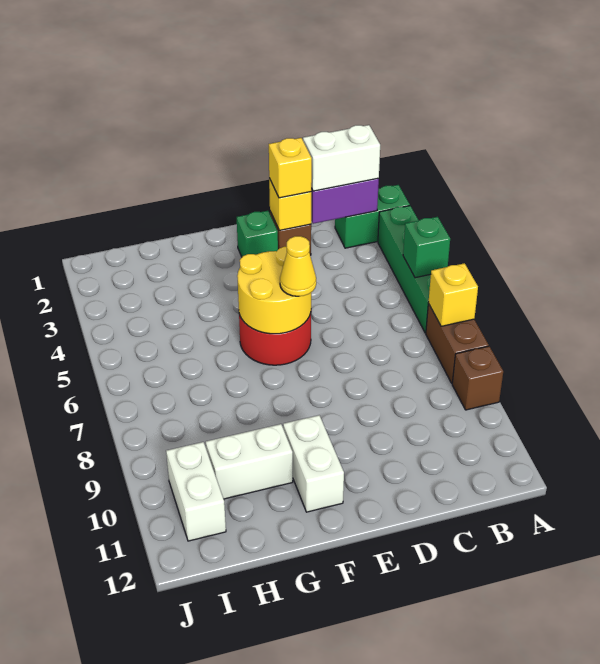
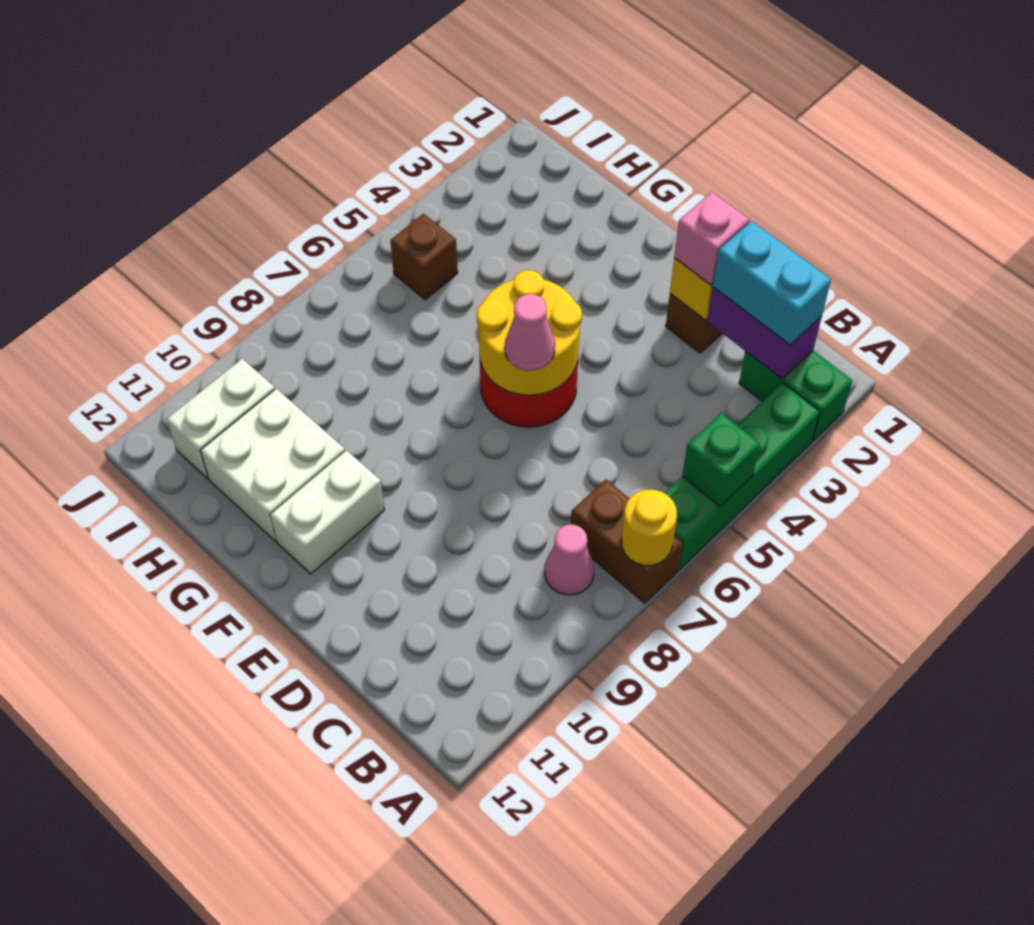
brown brick A7:A8 level 1 -> brown brick A7:B7 level 1
yellow brick A7 level 2 -> yellow round brick A7 level 2
brown brick A9 level 1 -> brown brick I5 level 1
white brick B2:C2 level 3 -> cyan brick B2:C2 level 3
none -> pink cone B8 level 1
yellow brick D2 level 3 -> pink brick D2 level 3
green brick E2 level 1 -> none
yellow cone E6 level 3 -> pink cone E6 level 3
white brick G10:H10 level 1 -> white brick G10:H11 level 1

